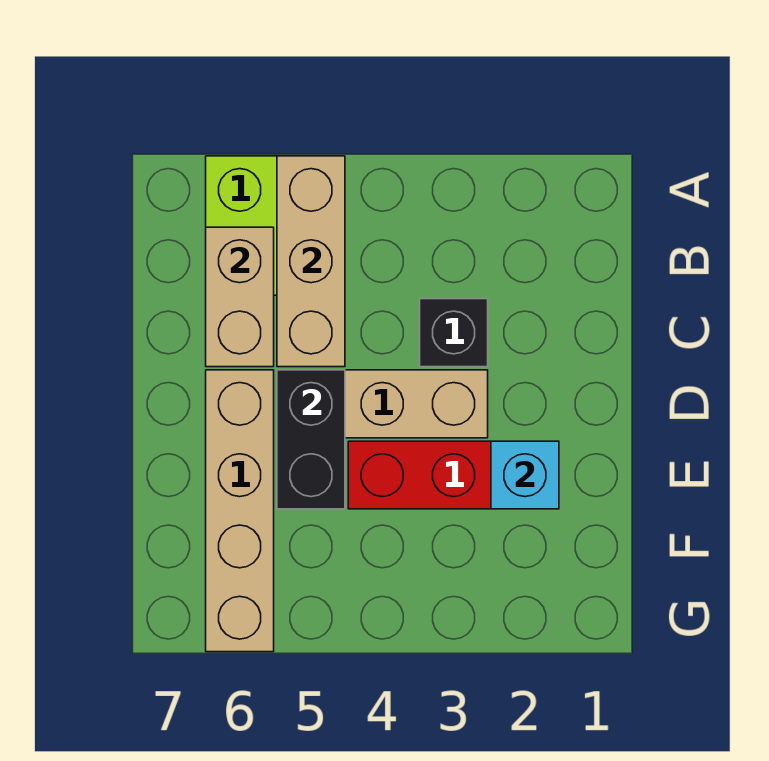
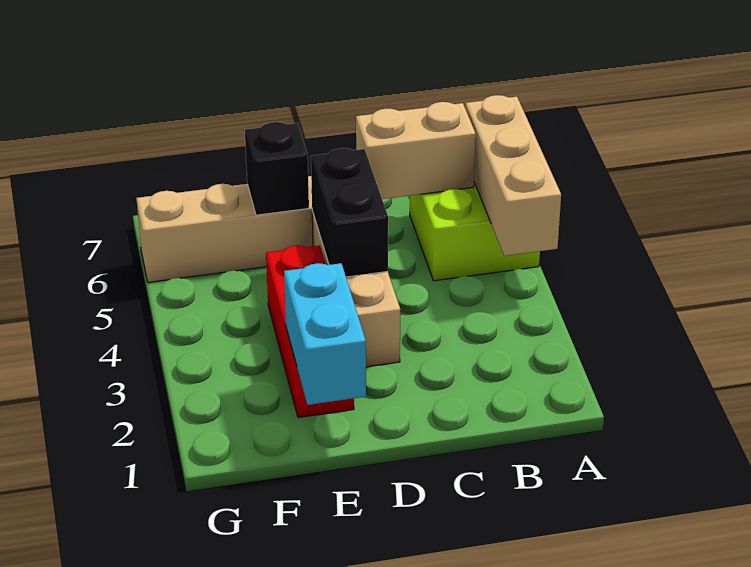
tan brick A5:C5 level 2 -> tan brick A4:A6 level 2
black brick C3 level 1 -> black brick E6 level 2
black brick D5:E5 level 2 -> black brick D4:D5 level 2
cyan brick E2 level 2 -> cyan brick E1:E2 level 2

